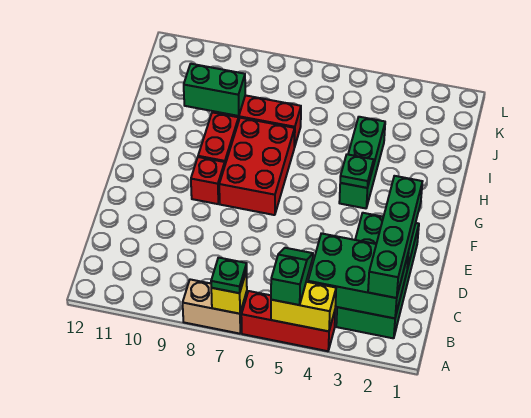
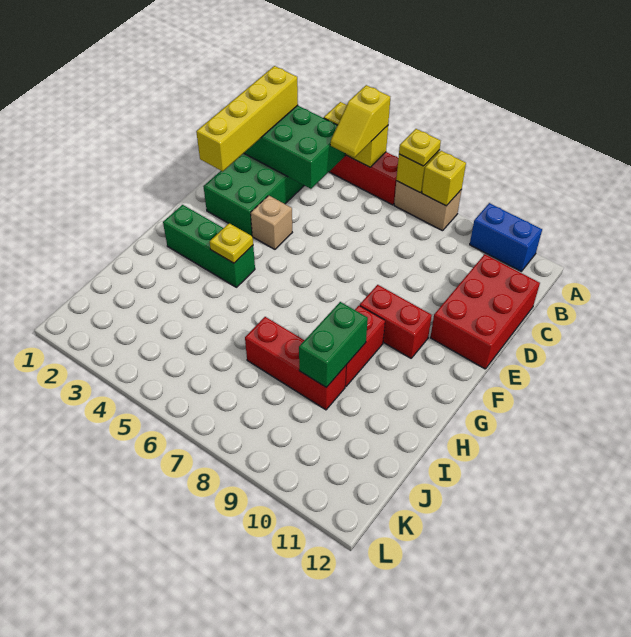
green slope A5:B5 level 3 top A -> yellow slope A5:B5 level 3 top A
green plate A7 level 3 -> yellow plate A7 level 3
none -> yellow brick A8 level 2
none -> blue brick A10:A11 level 1
green brick B2:E2 level 3 -> yellow brick B2:E2 level 3
none -> tan brick E4 level 1
red brick F7:H8 level 1 -> red brick C11:E12 level 1
red brick F9 level 1 -> red brick F9:F10 level 1
green brick G4:I4 level 1 -> green brick G2:G4 level 1
green plate G4 level 2 -> yellow plate G4 level 2
green brick I9:I10 level 2 -> green brick H9:I9 level 2

